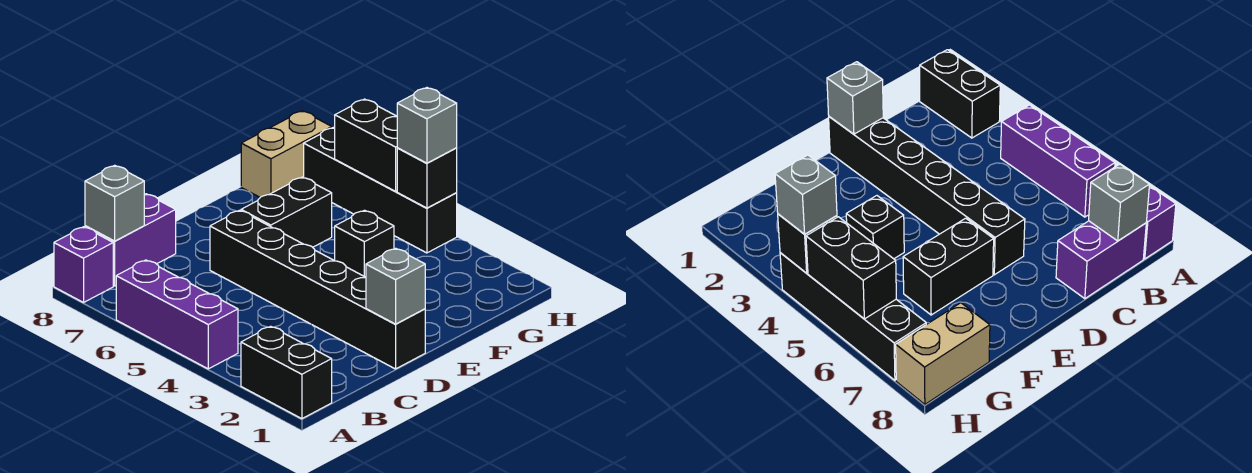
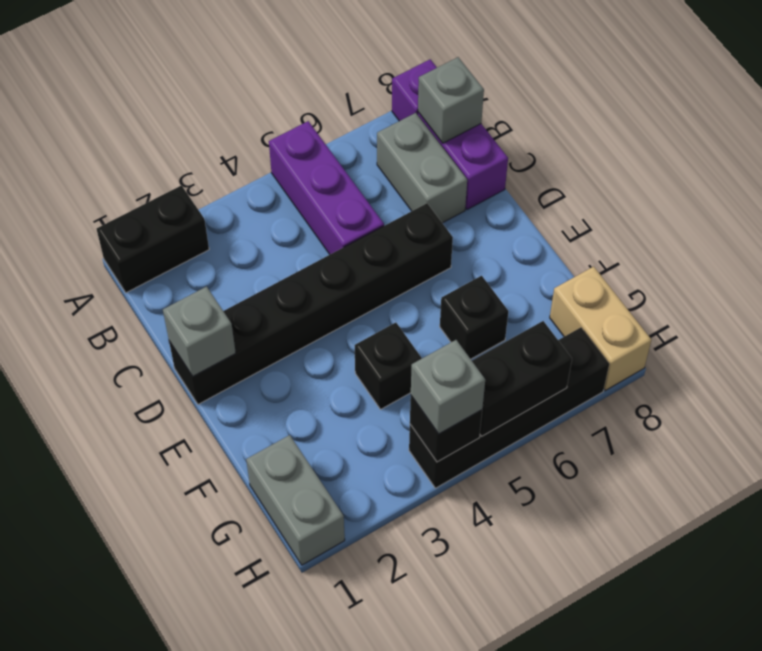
purple brick A4:A6 level 1 -> purple brick A5:C5 level 1
none -> grey brick B7:C7 level 1
black brick E6:F6 level 1 -> black brick F6 level 1
none -> grey brick G1:H1 level 1

